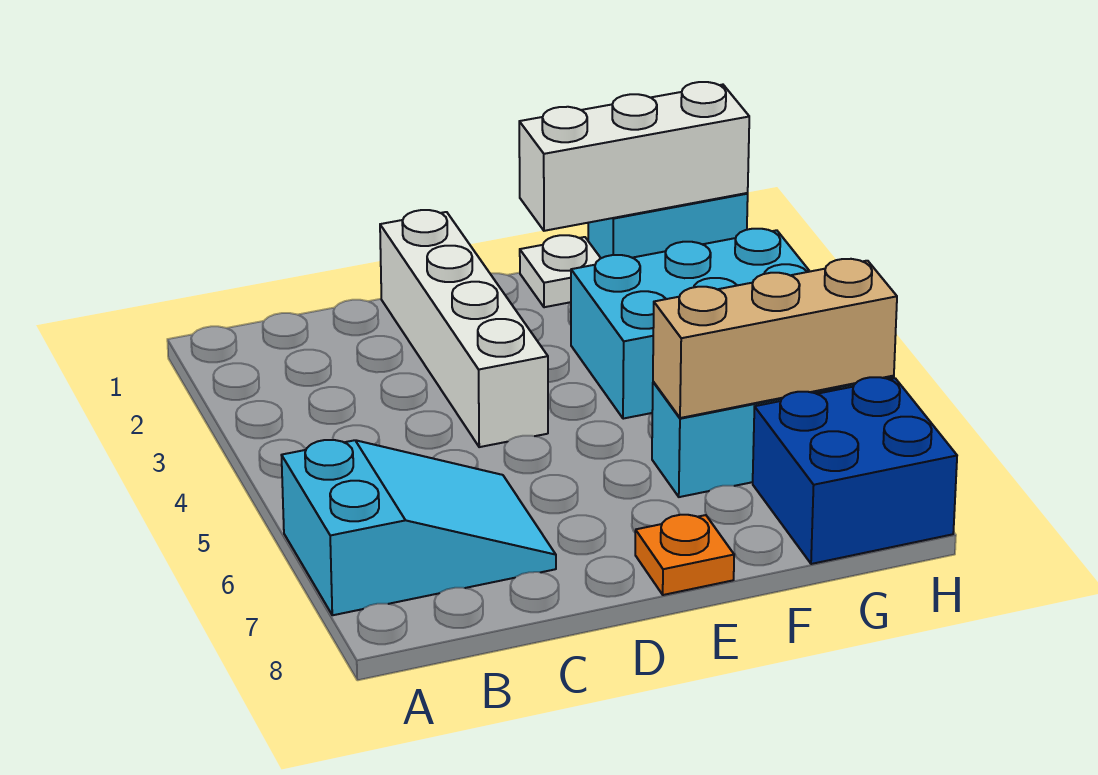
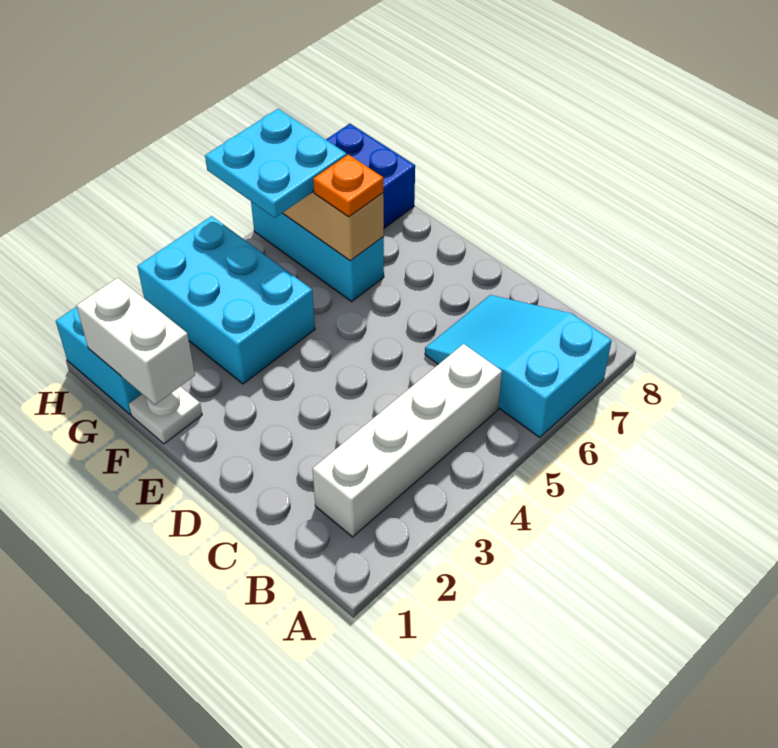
white brick D1:D4 level 1 -> white brick B2:B5 level 1
orange plate E8 level 1 -> orange plate F6 level 3
white brick F1:H1 level 2 -> white brick F1:G1 level 2
none -> cyan plate G5:H6 level 3

